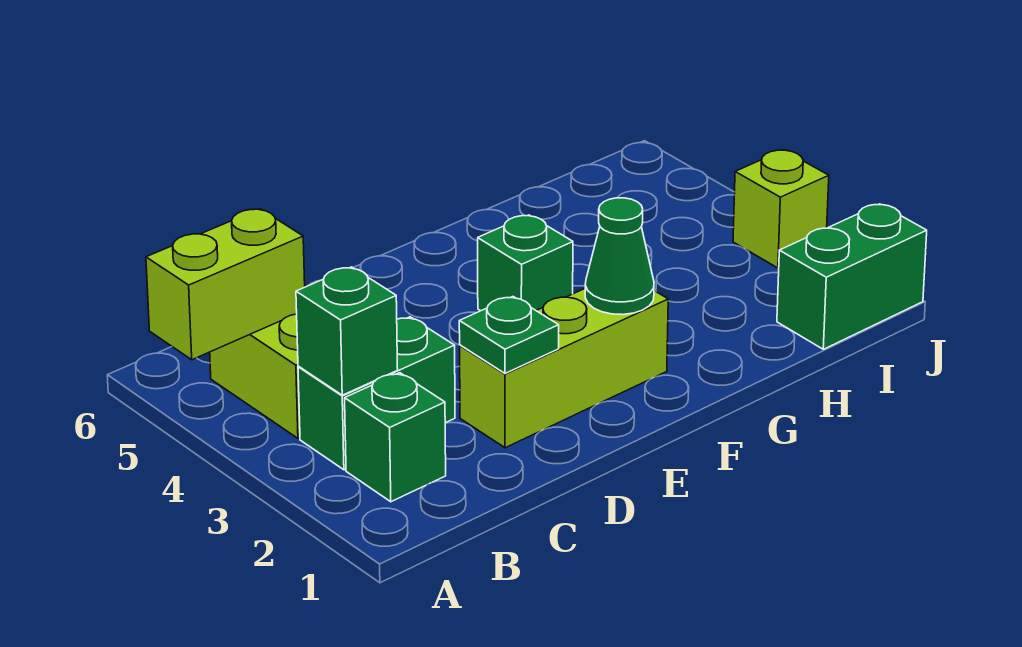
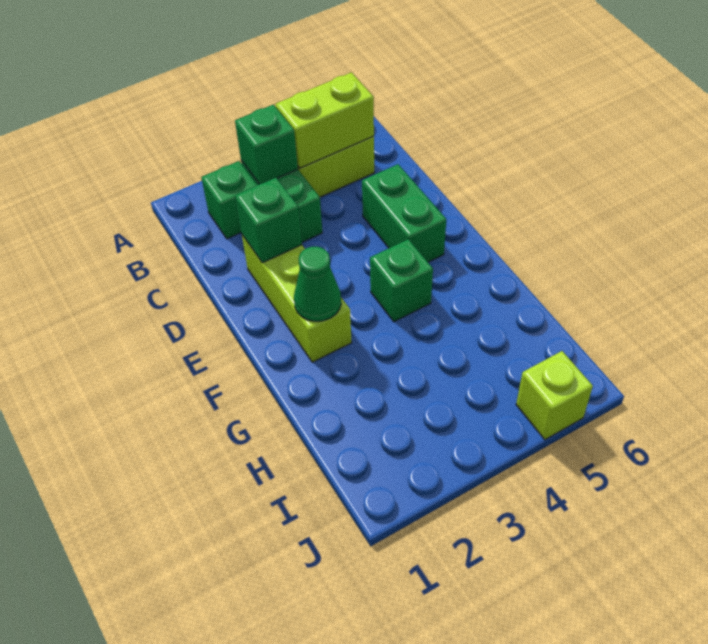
lime brick A5:B5 level 2 -> lime brick B4:B5 level 2
green plate D2 level 2 -> green brick D2 level 2
green brick I1:J1 level 1 -> green brick D5:E5 level 1
lime brick J3 level 1 -> lime brick J5 level 1

